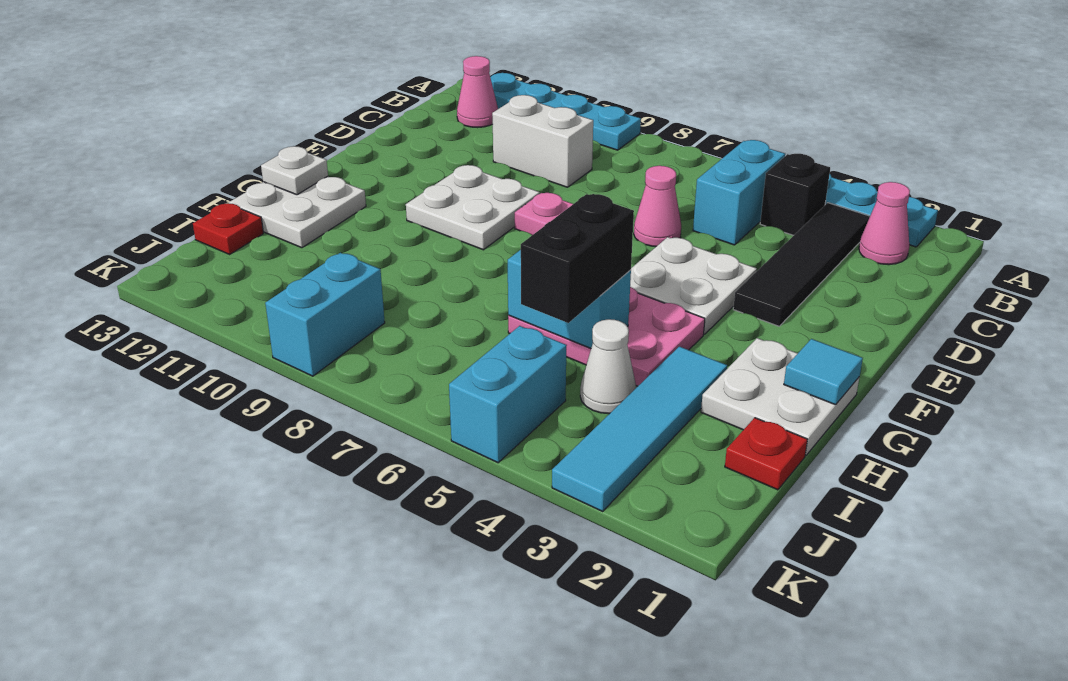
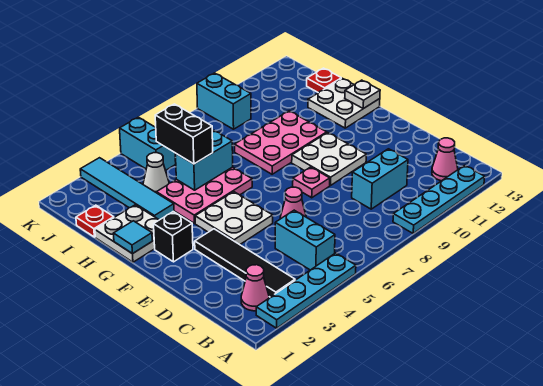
black brick B4 level 1 -> black brick F2 level 1
white brick C9:C10 level 1 -> cyan brick C9:C10 level 1
none -> pink plate G8:H10 level 1

